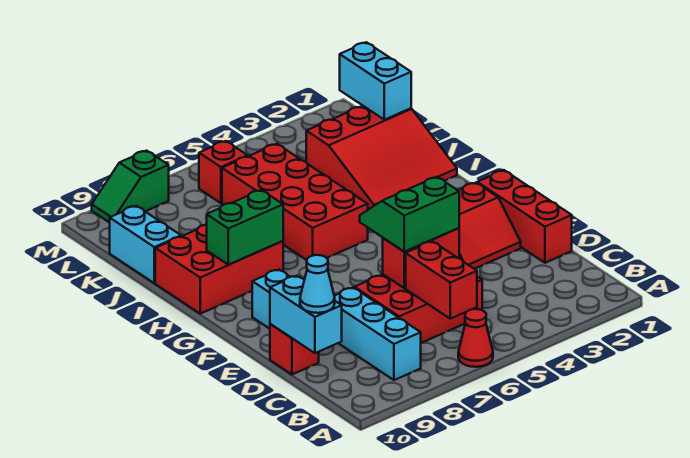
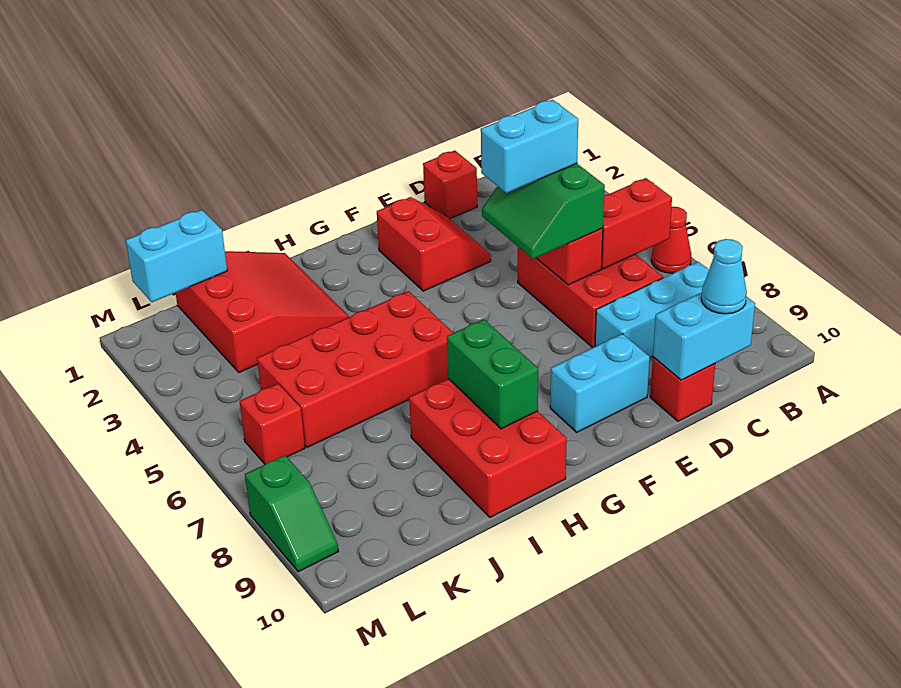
red brick D1:F1 level 1 -> red brick D1 level 1
cyan brick J10:K10 level 1 -> cyan brick D5:E5 level 4

